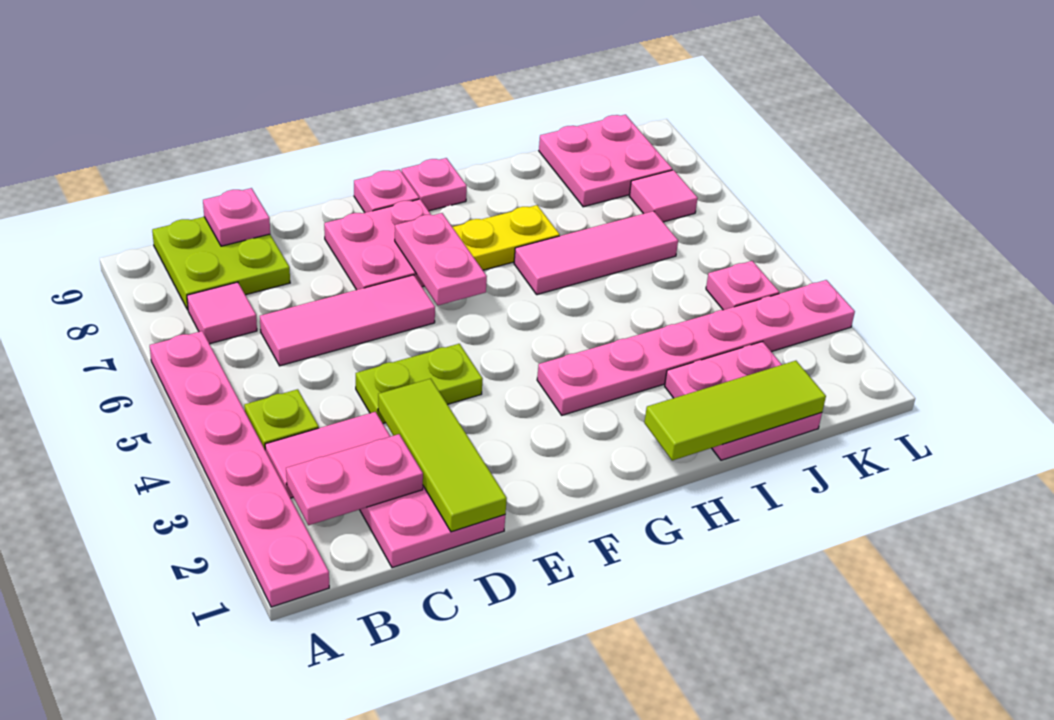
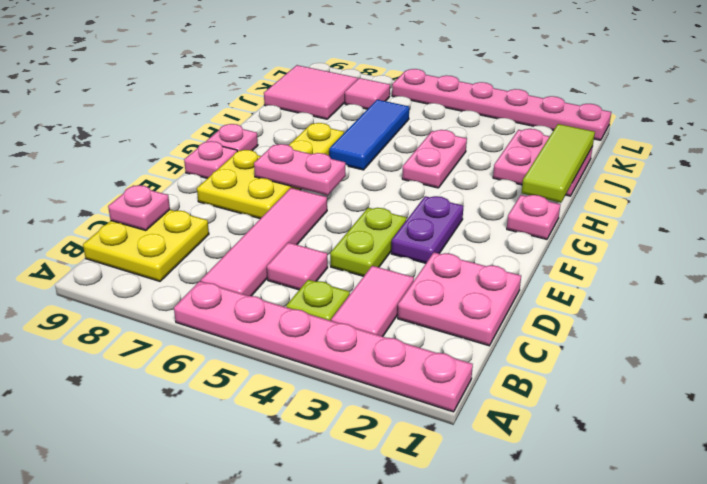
pink plate B2:C2 level 2 -> pink plate H4:I4 level 1
pink tile B7 level 1 -> pink tile C5 level 1
lime plate B8:C9 level 1 -> yellow plate B8:C9 level 1
pink tile C6:E6 level 1 -> pink tile B6:E6 level 1
lime tile D1:D3 level 2 -> none
none -> purple plate E3:F3 level 1
pink plate E7:F8 level 1 -> yellow plate E7:F8 level 1
pink plate G3:L3 level 1 -> pink plate L1:L6 level 1
pink tile H6:J6 level 1 -> blue tile H6:J6 level 1
pink plate J8:K9 level 1 -> pink tile J8:K9 level 1
pink plate K4 level 1 -> pink plate G1 level 1

